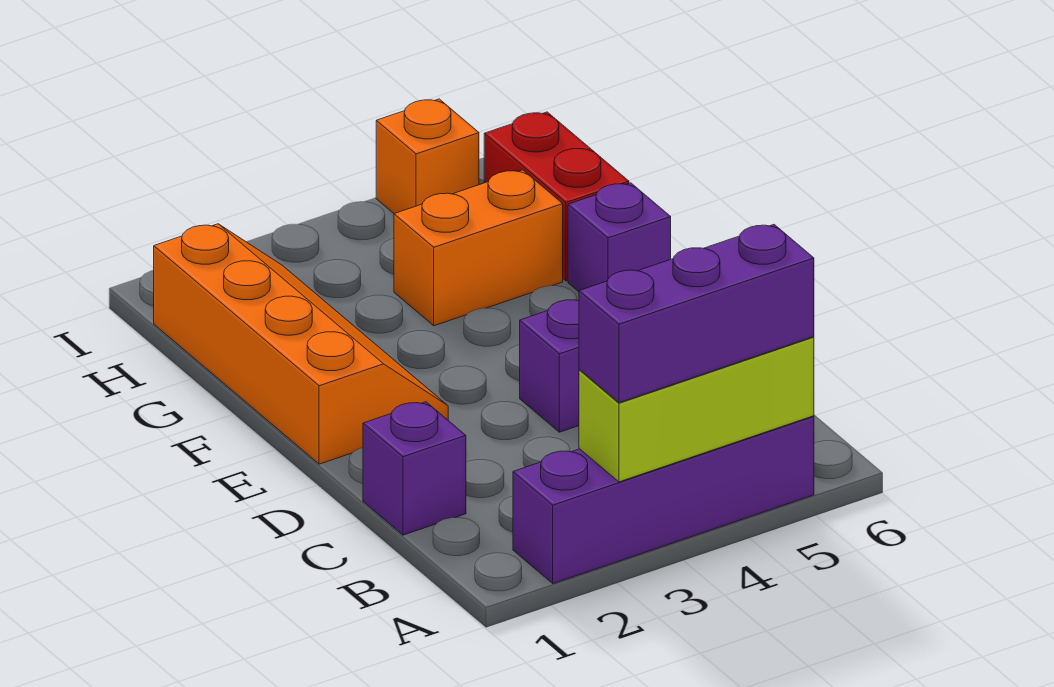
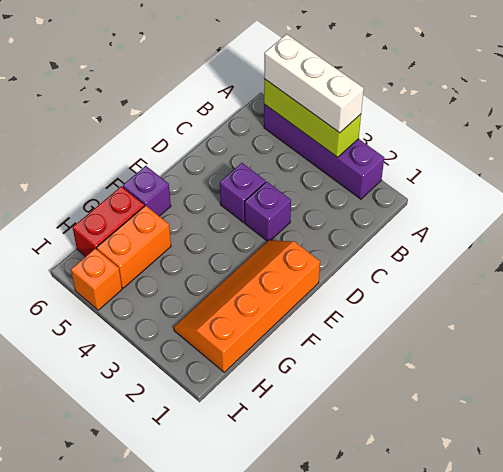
purple brick A3:A5 level 3 -> white brick A3:A5 level 3
purple brick C1 level 1 -> purple brick D3 level 1
orange brick G4:G5 level 1 -> orange brick G5:H5 level 1

